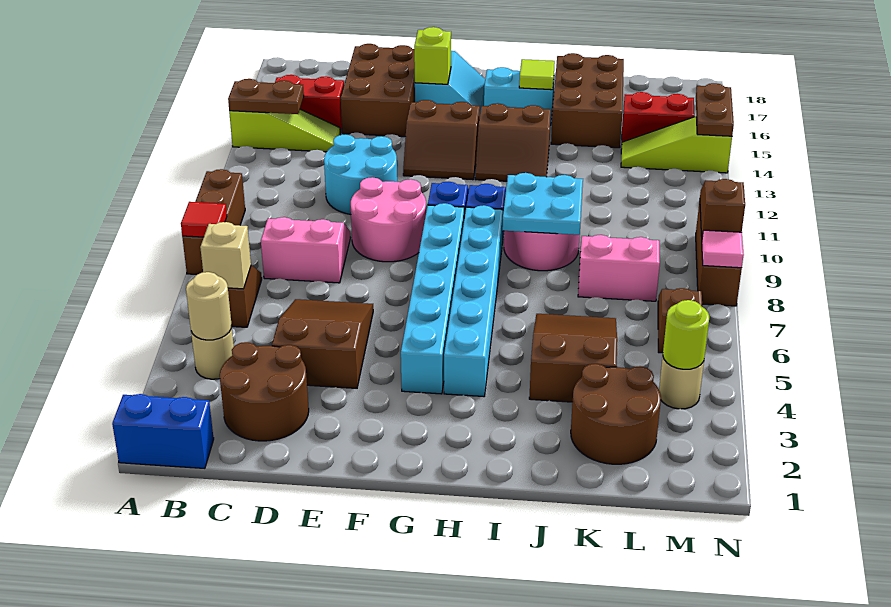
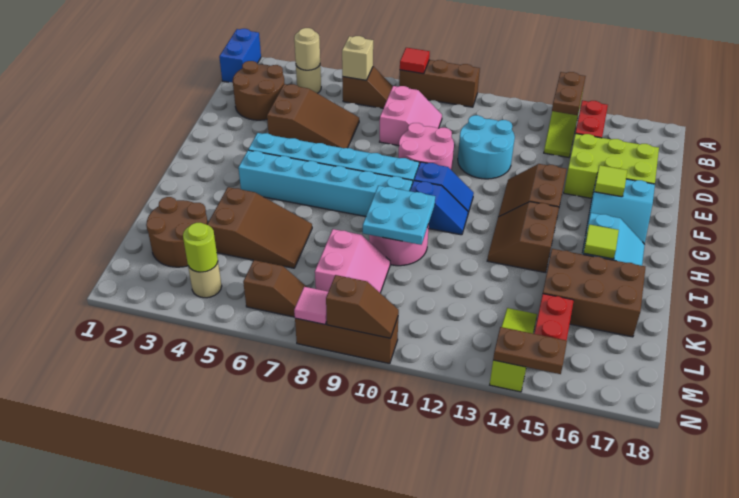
brown brick D15:E17 level 1 -> lime brick D15:E17 level 1
lime brick F16 level 2 -> lime tile F16 level 2

